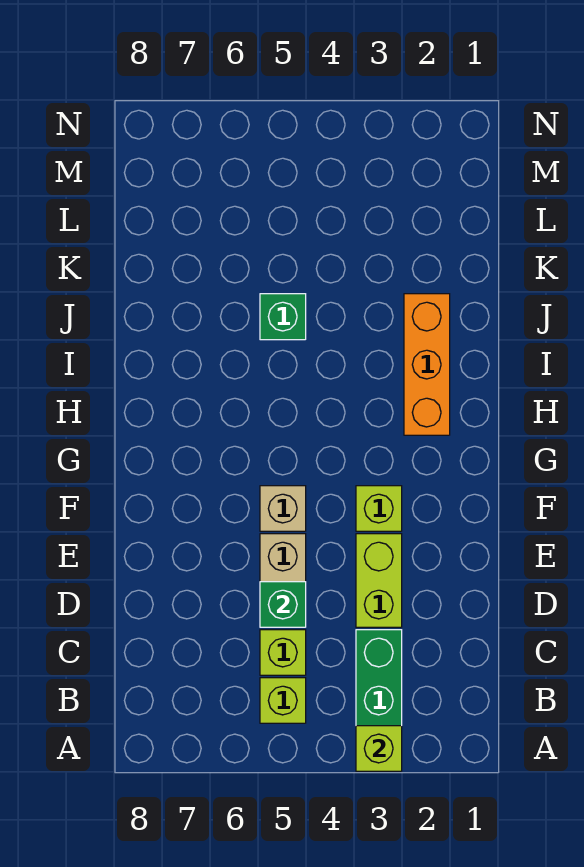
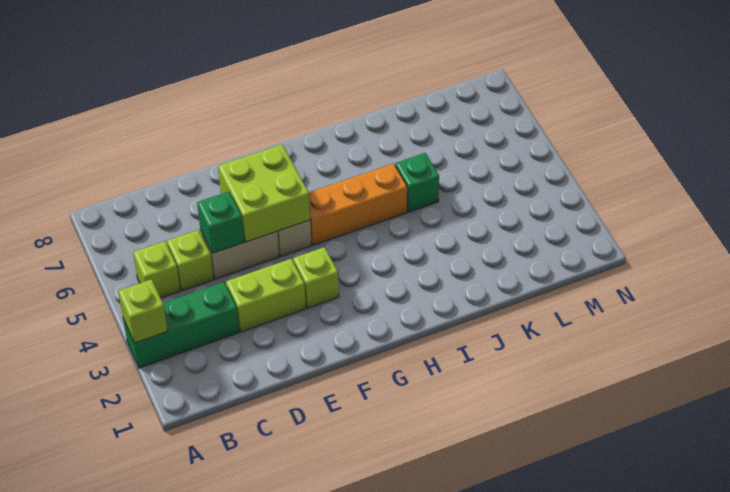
none -> lime brick E5:F6 level 2
orange brick H2:J2 level 1 -> orange brick G5:I5 level 1

